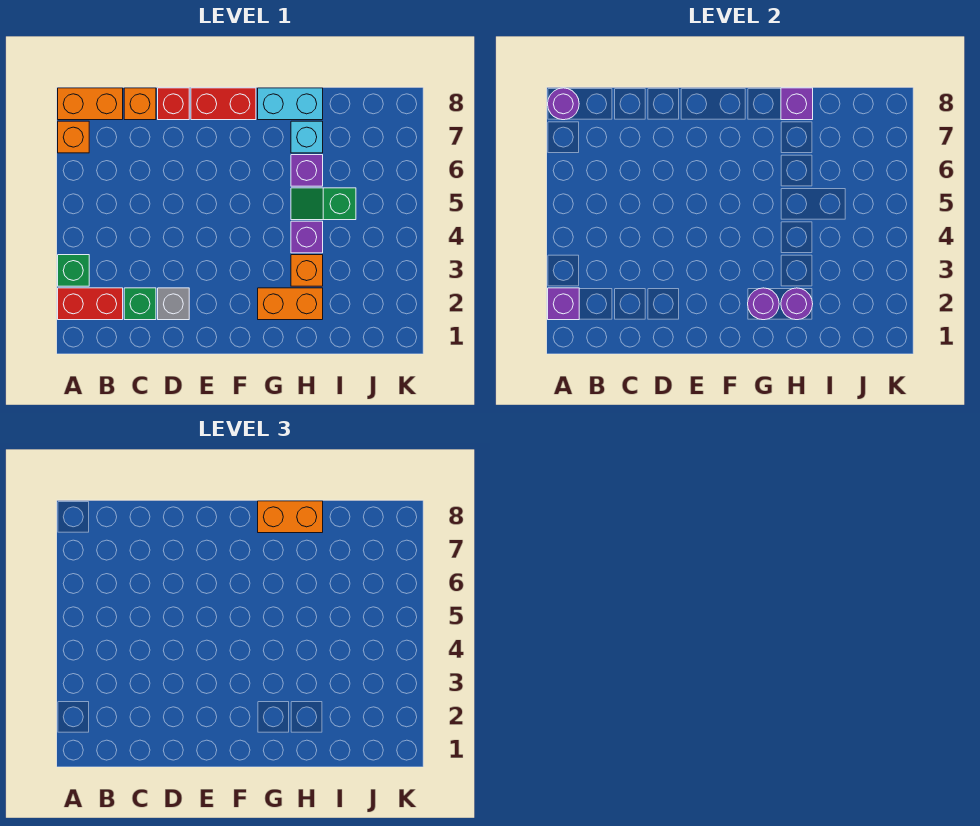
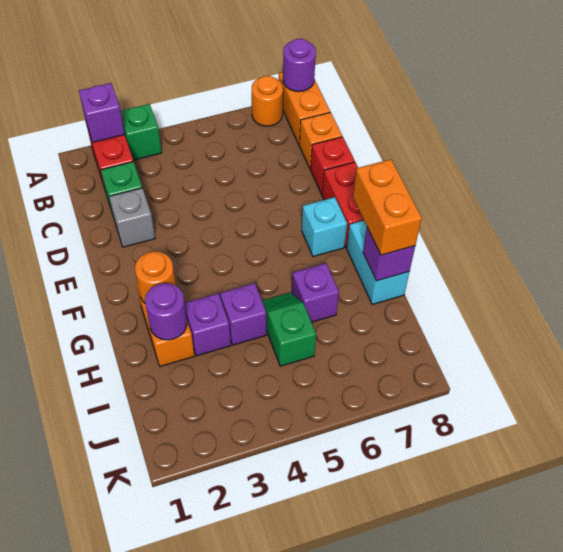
orange brick A7 level 1 -> orange round brick A7 level 1
purple round brick G2 level 2 -> orange round brick G2 level 2
orange brick H3 level 1 -> purple brick H3 level 1
cyan brick H7 level 1 -> cyan brick F7 level 1

